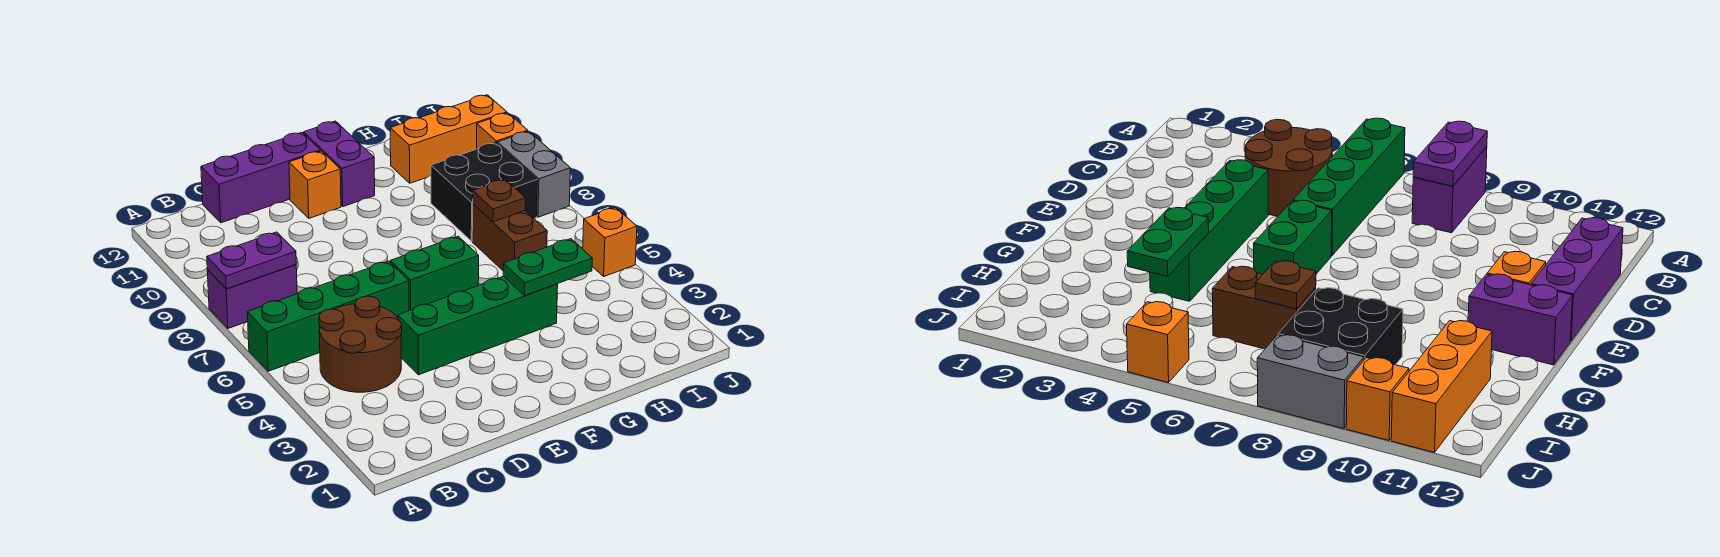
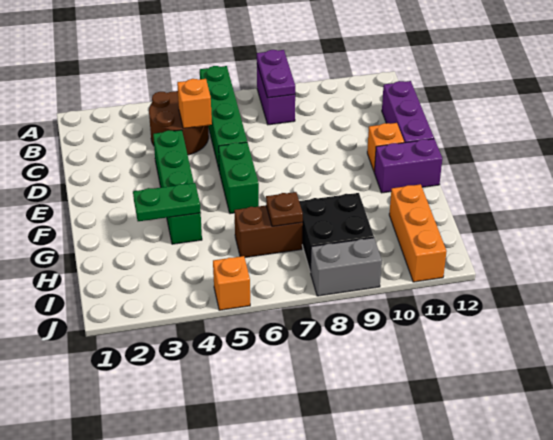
green plate G4:H4 level 2 -> green plate G3:G4 level 2
orange brick J10 level 1 -> orange brick C5 level 2

